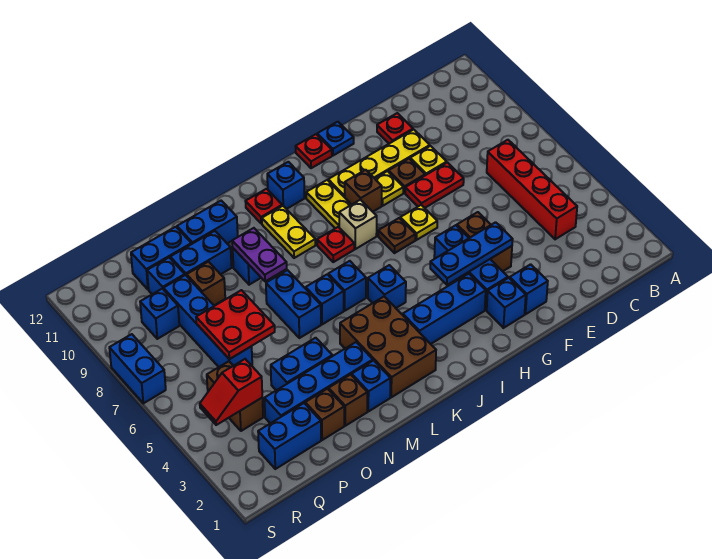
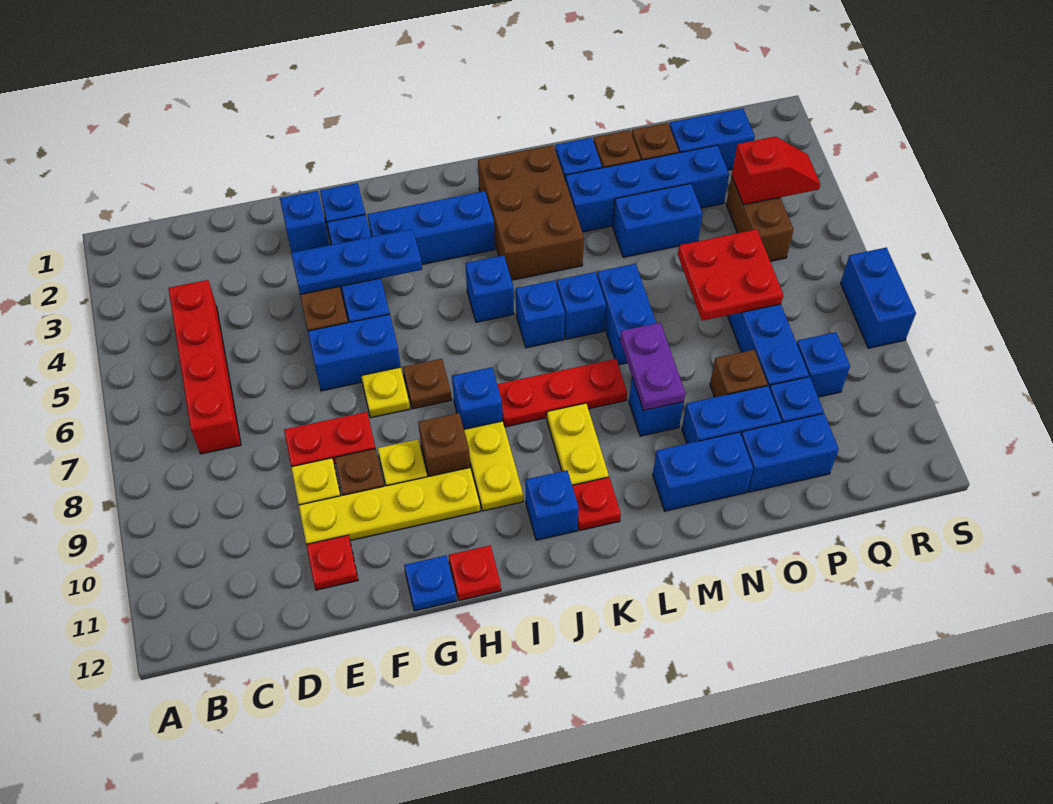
none -> blue brick F6:G6 level 1
tan brick I8 level 1 -> blue brick I8 level 1
red plate J8 level 1 -> red plate J8:L8 level 1

